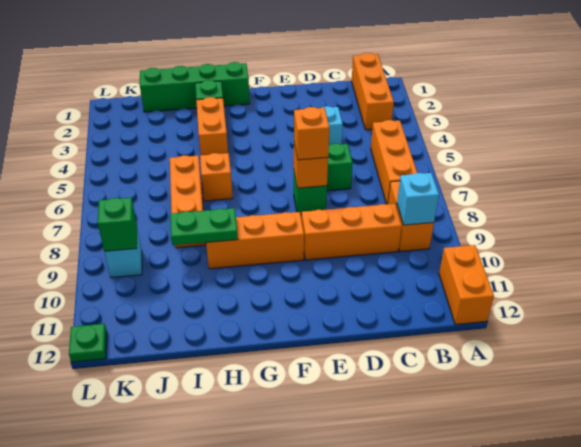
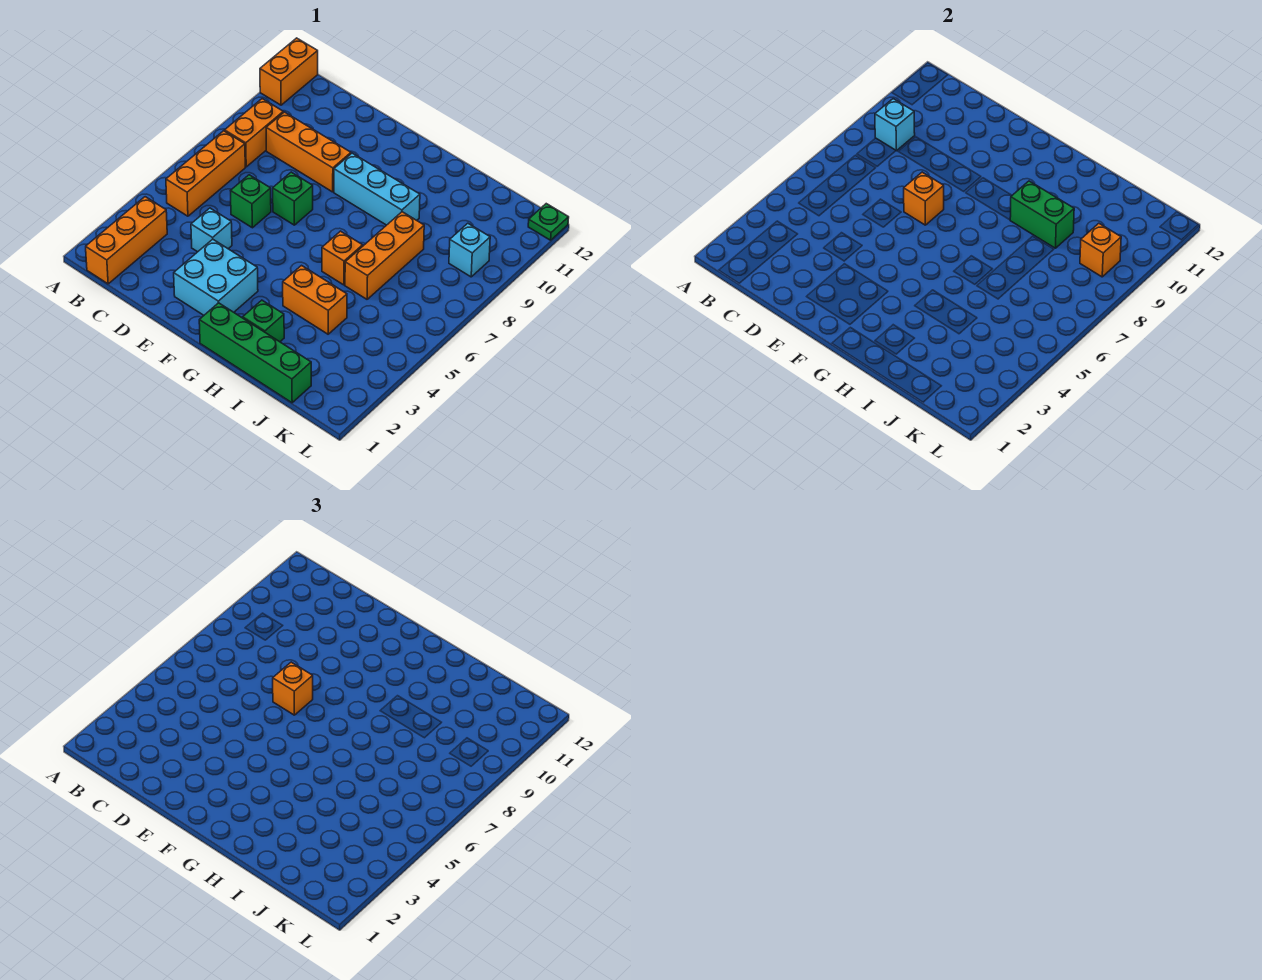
none -> cyan brick E2:F3 level 1
orange brick F9:H9 level 1 -> cyan brick F9:H9 level 1
orange brick H3:H4 level 1 -> orange brick H4:I4 level 1
green plate H9:I9 level 2 -> green brick H9:I9 level 2
green brick K9 level 2 -> orange brick K9 level 2

